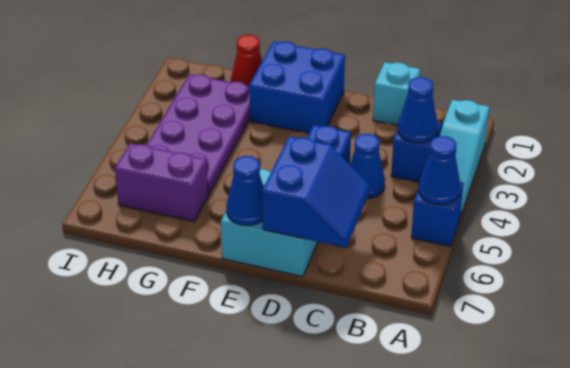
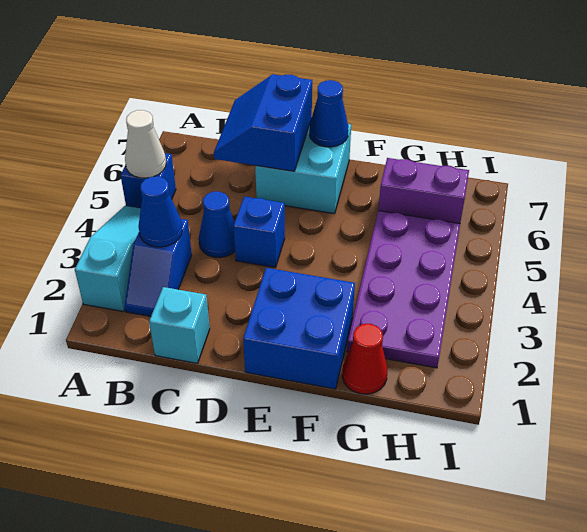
blue cone A5 level 2 -> white cone A5 level 2

